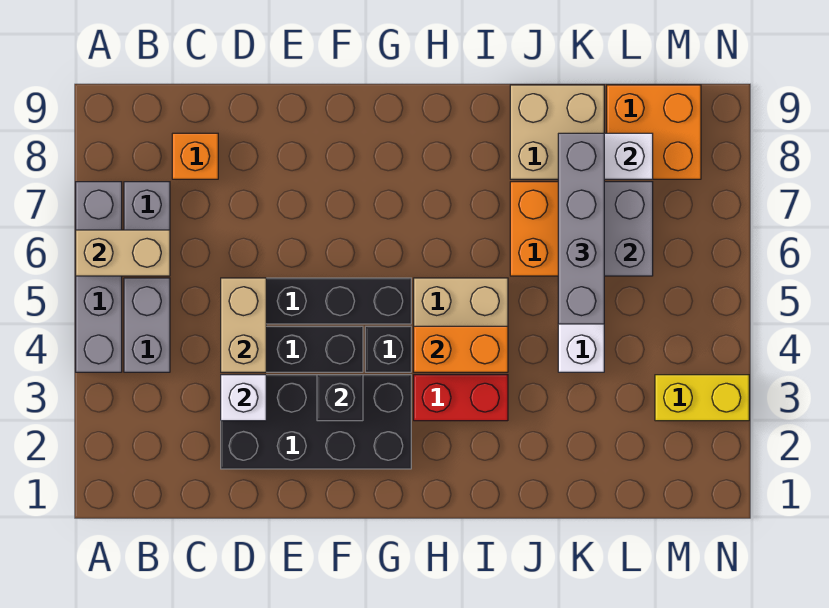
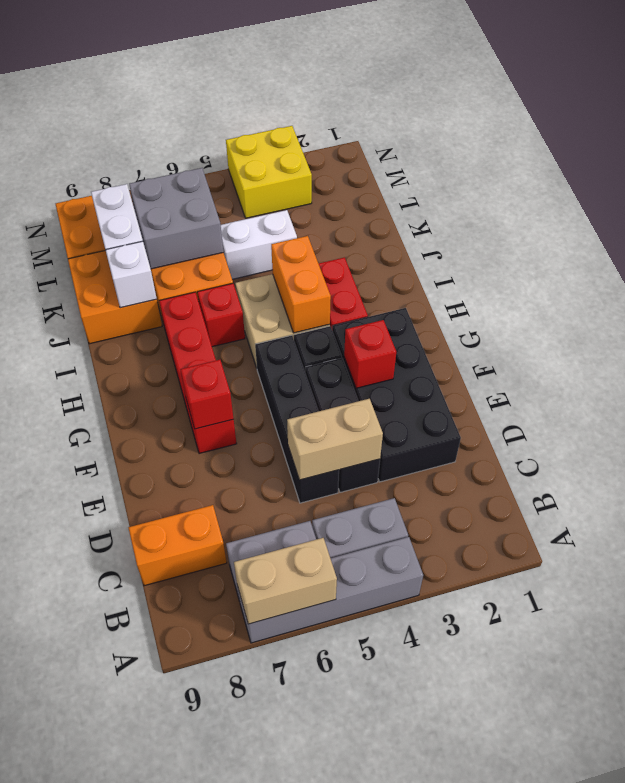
tan brick A6:B6 level 2 -> tan brick A6:A7 level 2
orange brick C8 level 1 -> orange brick C8:C9 level 1
white brick D3 level 2 -> white brick J8 level 2
black brick F3 level 2 -> red brick F3 level 2
none -> red brick F7:I7 level 1
none -> red brick F7 level 2
none -> red brick I6 level 1
tan brick J8:K9 level 1 -> orange brick J8:K9 level 1
grey brick K5:K8 level 3 -> none
yellow brick M3:N3 level 1 -> yellow brick M3:N4 level 1

